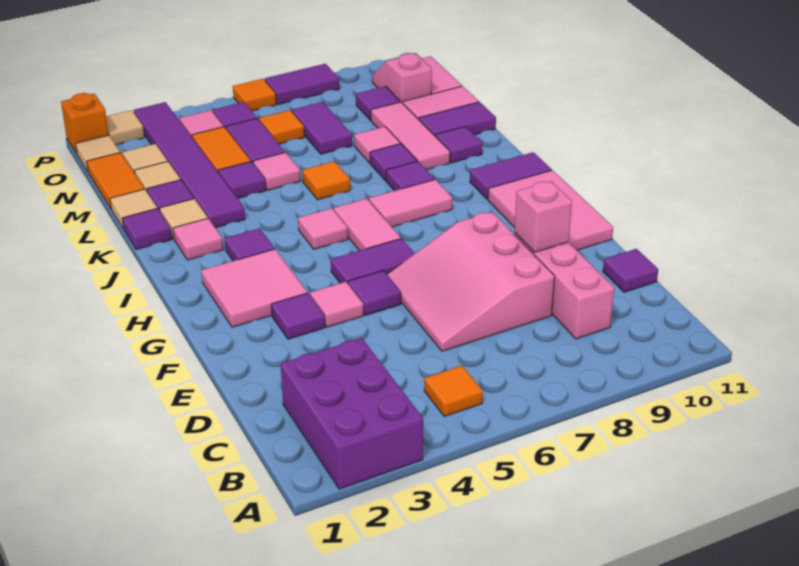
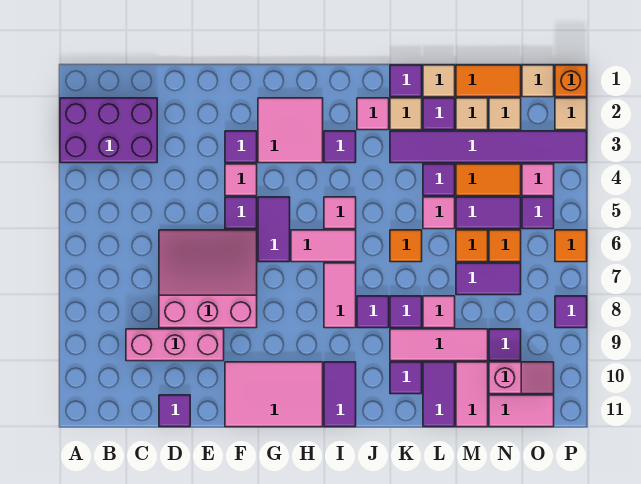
orange tile B5 level 1 -> orange tile M6 level 1
pink brick E9 level 2 -> none
purple tile P7:P8 level 1 -> purple tile P8 level 1

